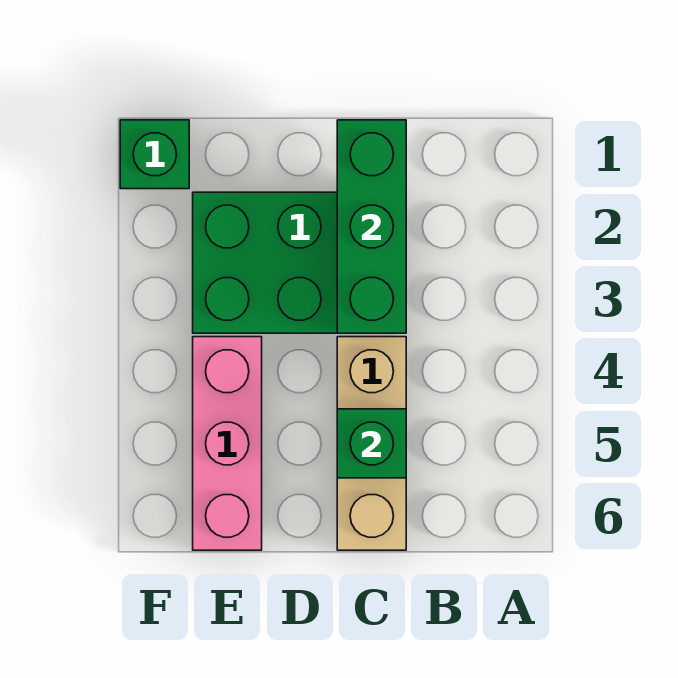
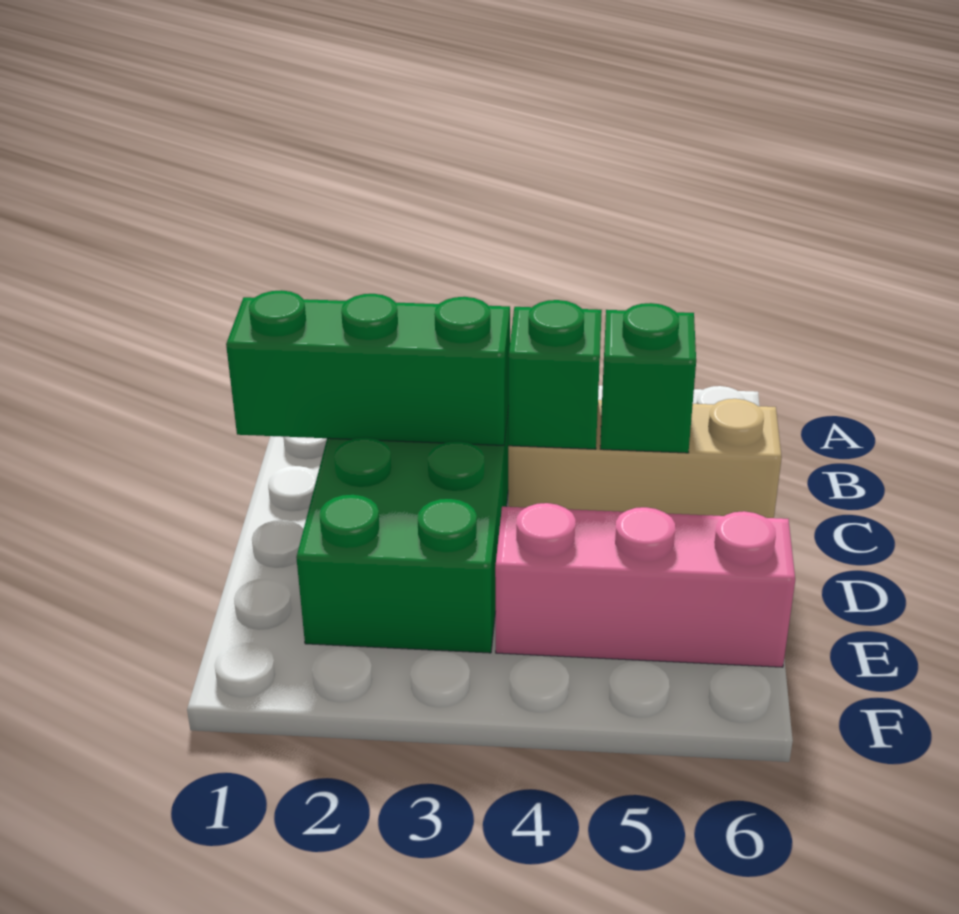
green brick F1 level 1 -> green brick C4 level 2

